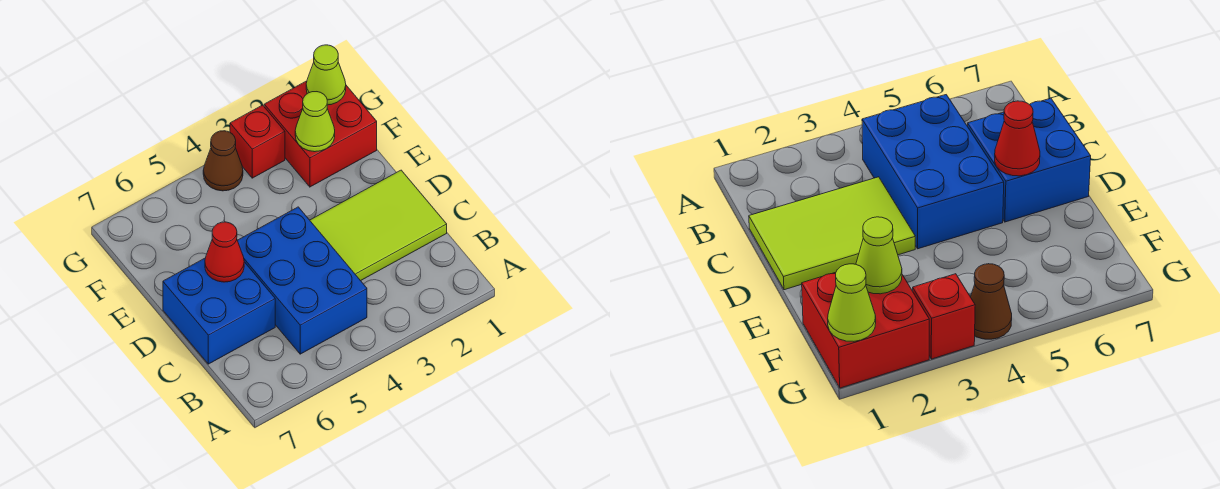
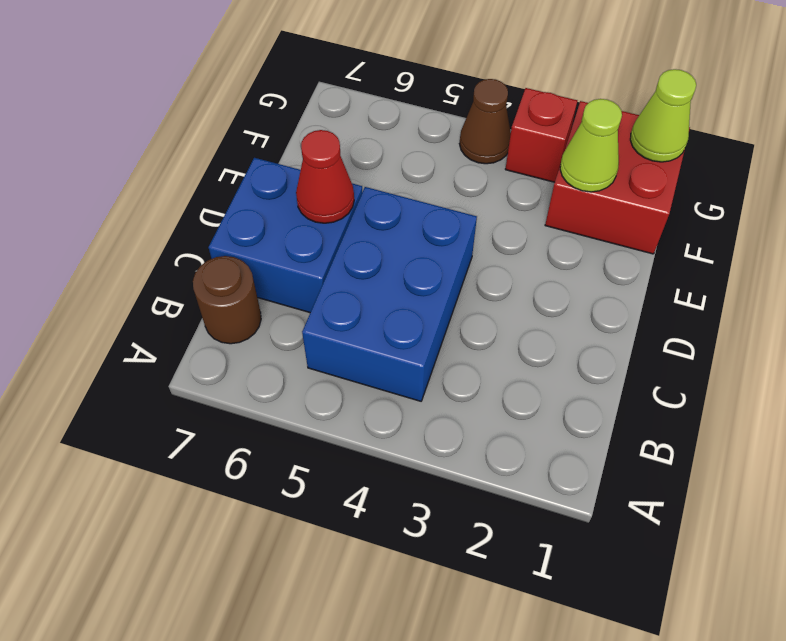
none -> brown round brick B7 level 1
lime tile C1:D3 level 1 -> none

